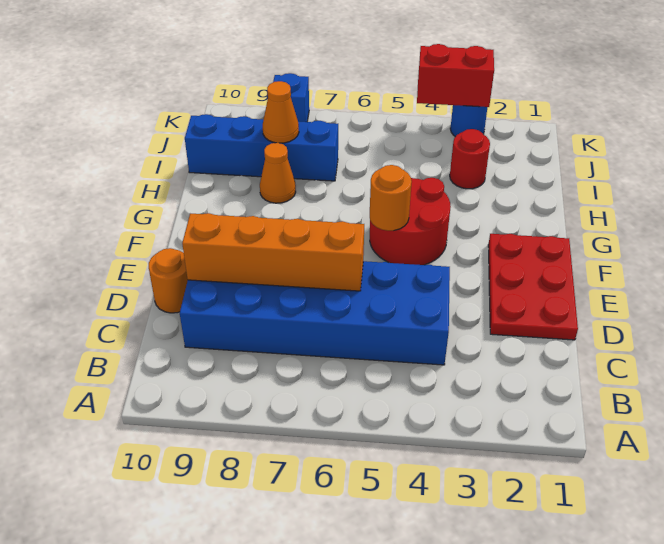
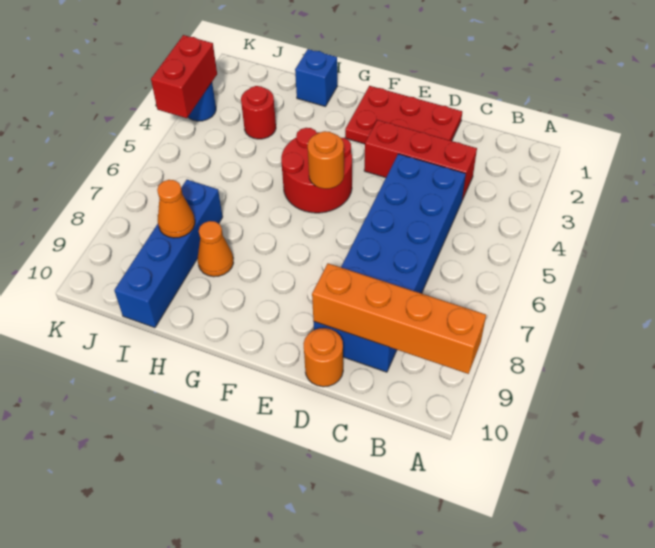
none -> red brick C3:E3 level 1
orange brick D6:D9 level 2 -> orange brick A9:D9 level 2
blue brick K8 level 1 -> blue brick H1 level 1

